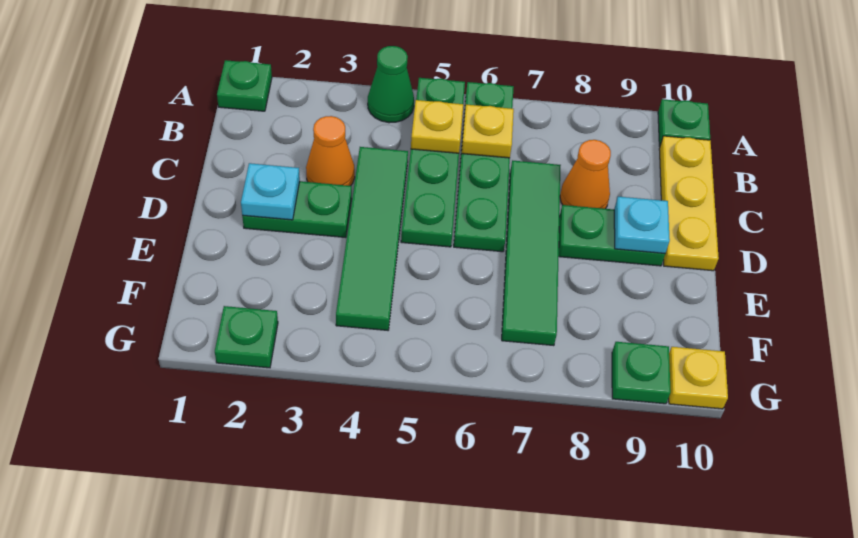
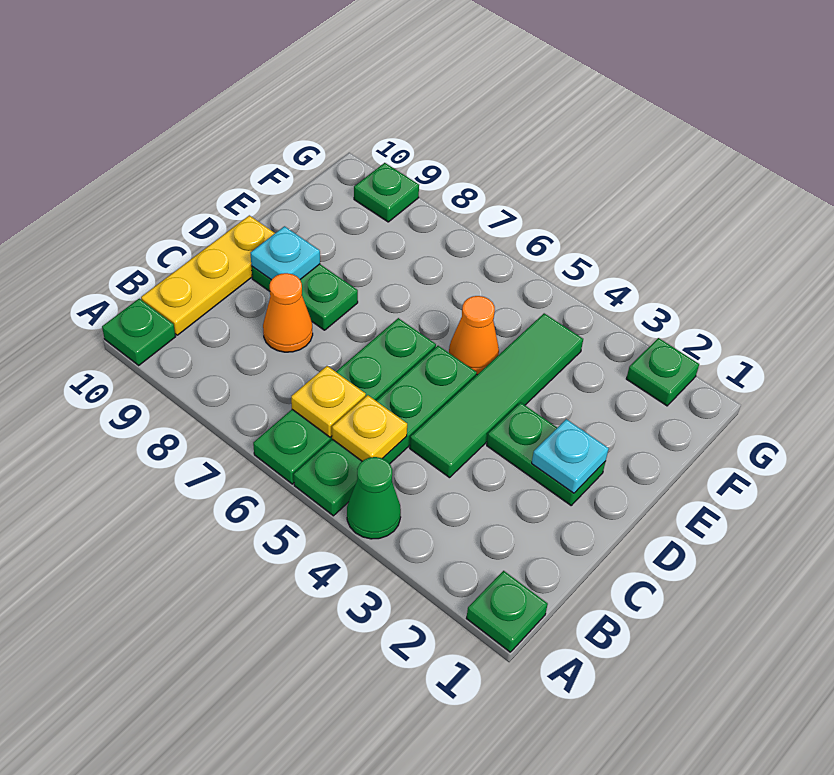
orange cone C3 level 1 -> orange cone E5 level 1
green tile C7:F7 level 1 -> none
yellow plate G10 level 1 -> none

